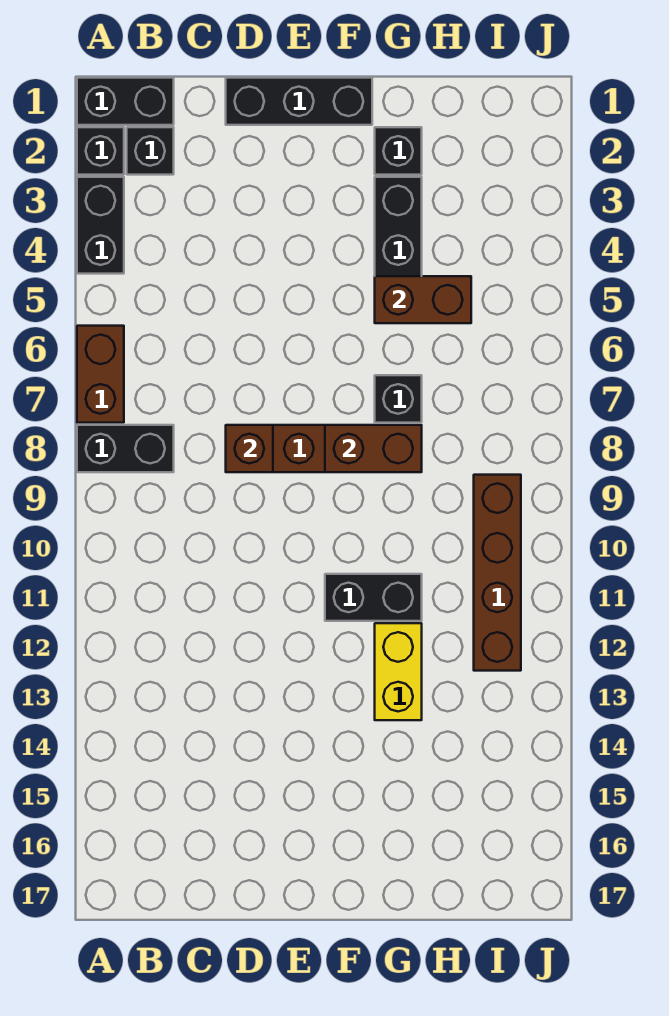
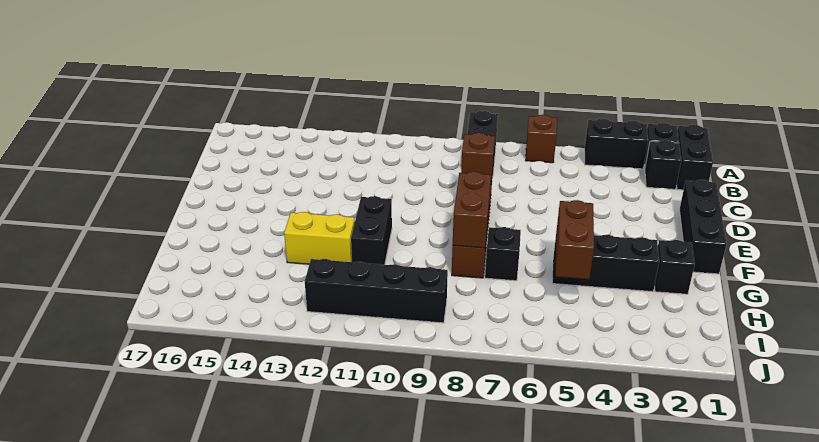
brown brick A6:A7 level 1 -> brown brick A6 level 1
brown brick I9:I12 level 1 -> black brick I9:I12 level 1

